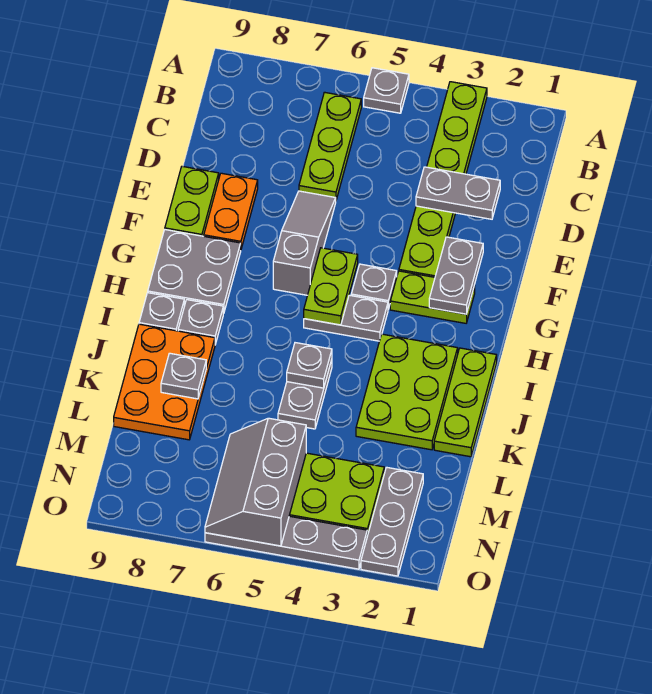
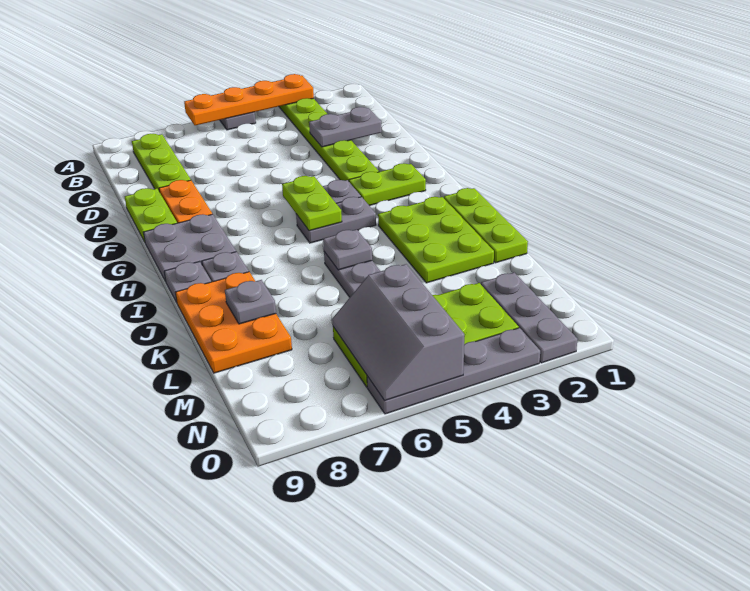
none -> orange plate A3:A6 level 2
lime plate B6:D6 level 1 -> lime plate B8:D8 level 1
grey slope E6:G6 level 1 top G -> none
grey plate F2:G2 level 2 -> none

